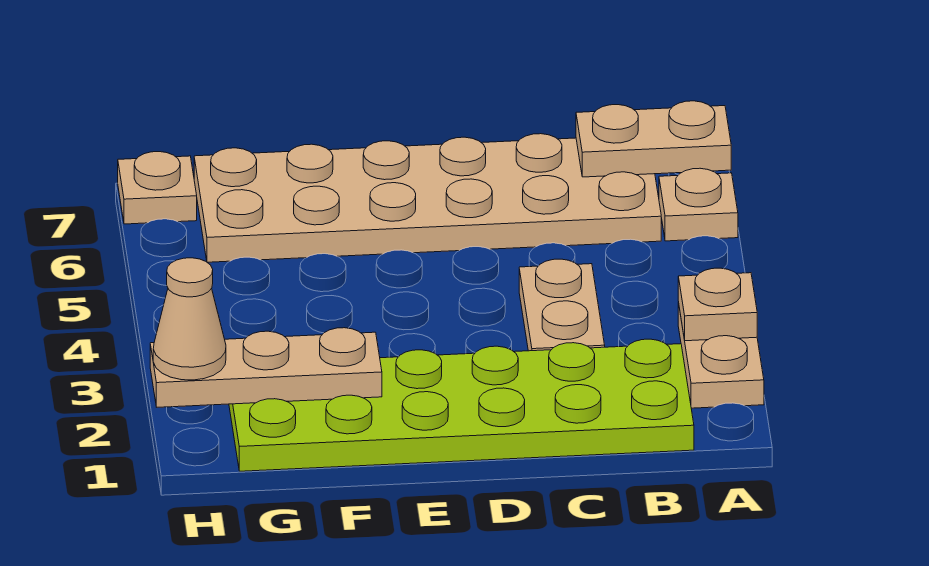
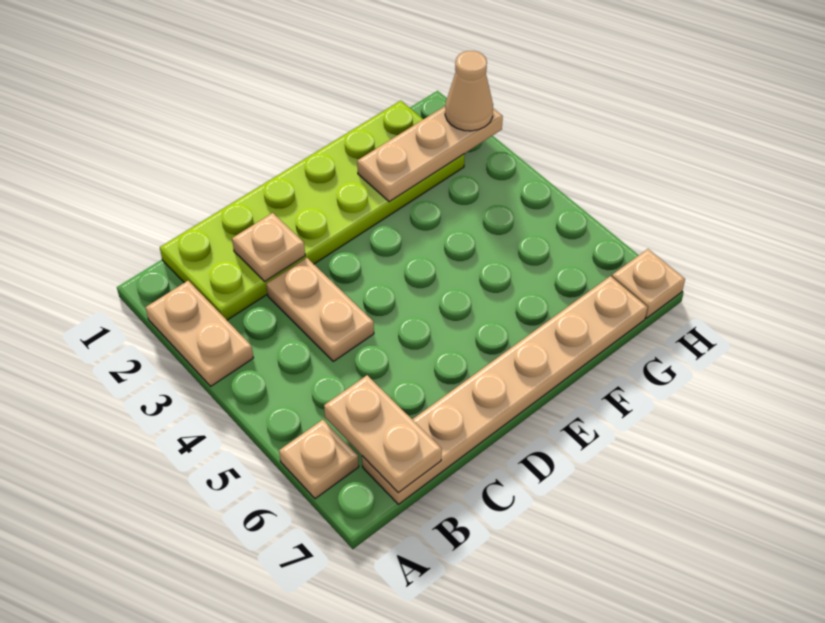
tan plate A3 level 2 -> tan plate C2 level 2
tan plate A7:B7 level 2 -> tan plate B6:B7 level 2
tan plate B6:G7 level 1 -> tan plate B7:G7 level 1

